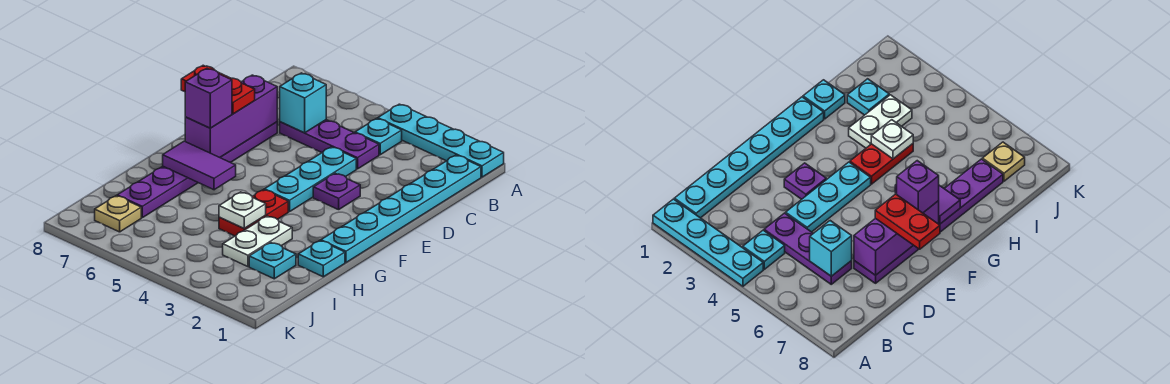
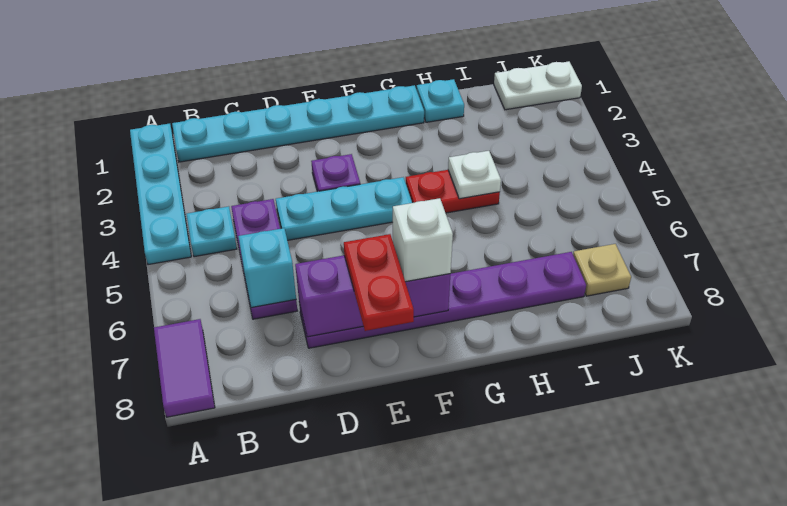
purple brick F7 level 3 -> white brick F7 level 3
purple tile G6:G7 level 2 -> purple tile A7:A8 level 1
white plate H3:I3 level 1 -> white plate J1:K1 level 1
cyan plate I2 level 1 -> none

